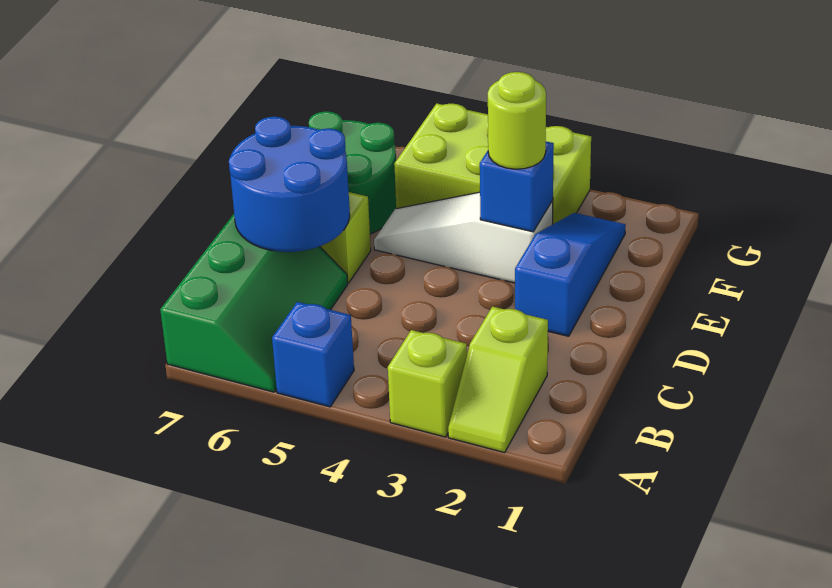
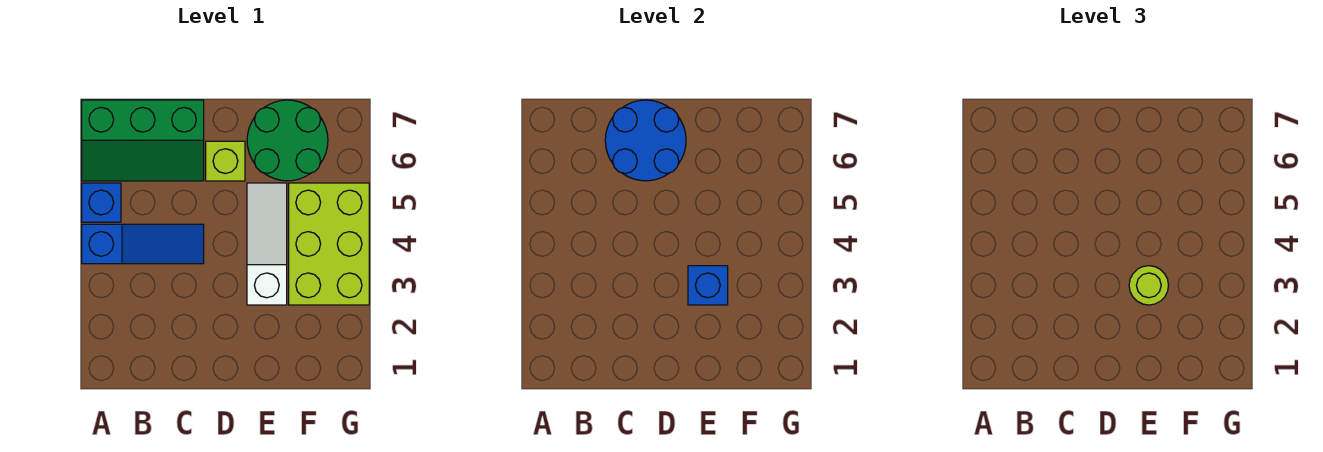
lime slope A2:B2 level 1 top B -> none
lime brick A3 level 1 -> none
blue slope D2:F2 level 1 top D -> blue slope A4:C4 level 1 top A

